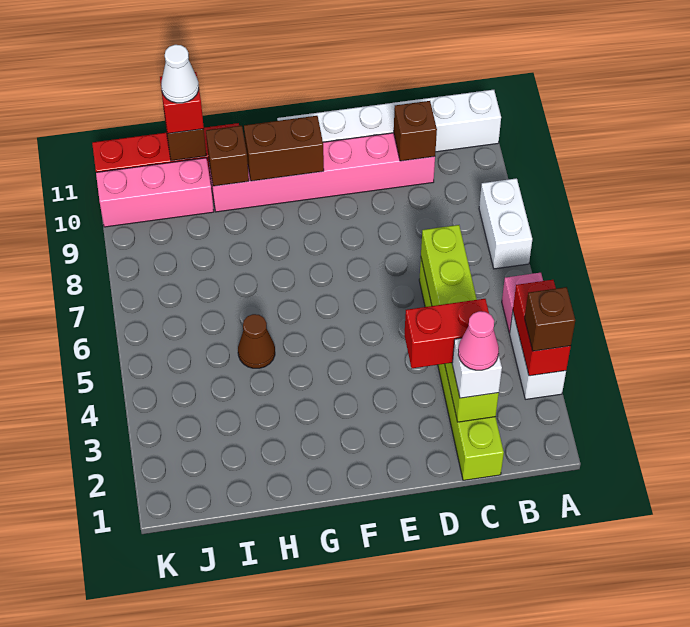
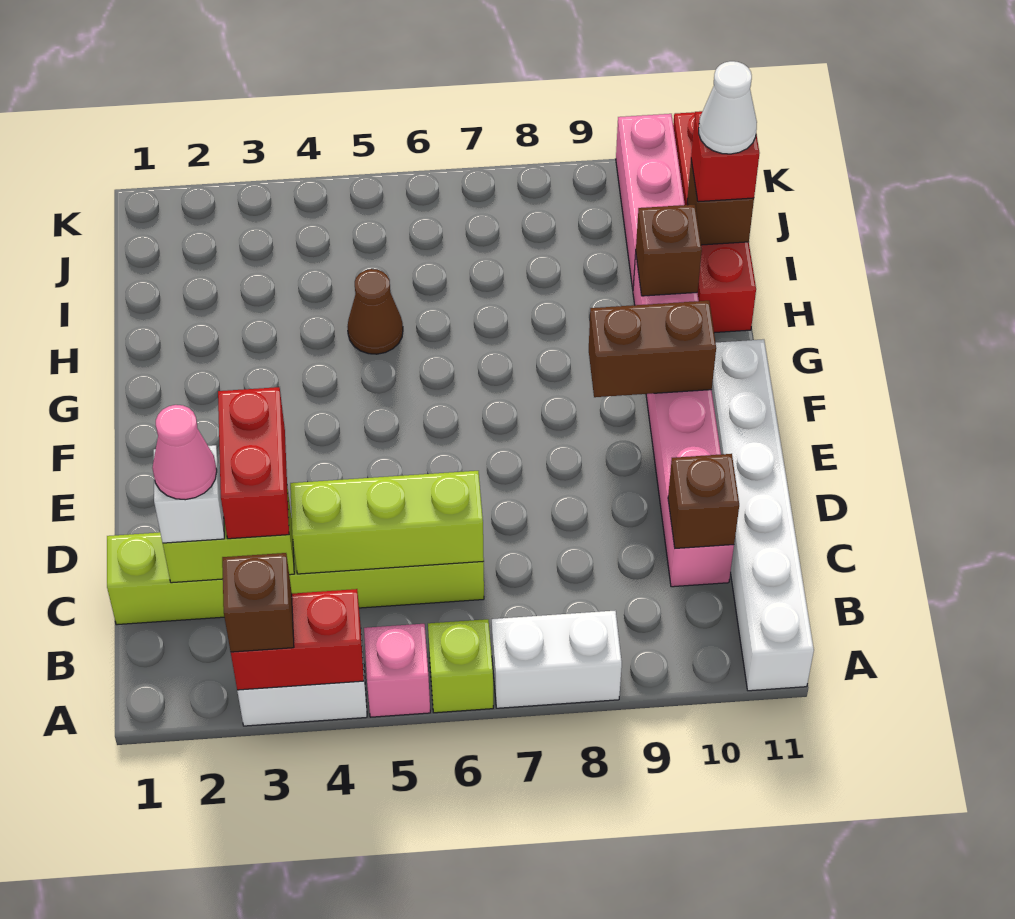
none -> lime brick A6 level 1
brown brick F10:G10 level 2 -> brown brick F9:F10 level 2

